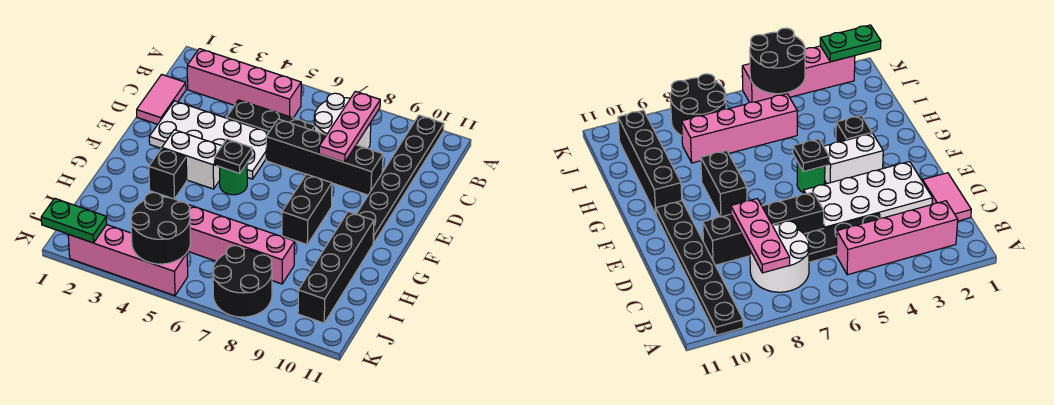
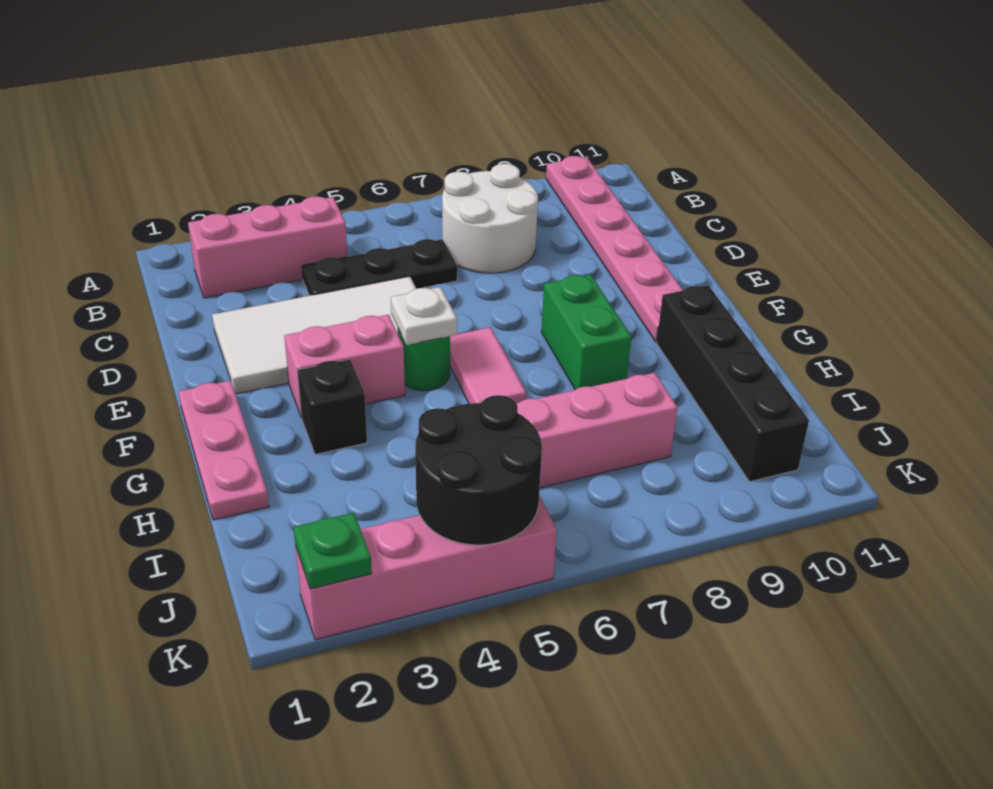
black plate A10:F10 level 1 -> pink plate A10:F10 level 1
pink brick B2:B5 level 1 -> pink brick B2:B4 level 1
pink plate B8:D8 level 2 -> pink plate F1:H1 level 1
pink tile C1:D1 level 1 -> pink tile F6:G6 level 1
white plate D2:E5 level 1 -> white tile D2:E5 level 1
black brick D6:D9 level 1 -> none
white brick F3:F4 level 1 -> pink brick F3:F4 level 1
black plate F5 level 2 -> white plate F5 level 2
black brick F8:G8 level 1 -> green brick F8:G8 level 1
black round brick J7:K8 level 1 -> none
green plate K1:K2 level 2 -> green plate K2 level 2

